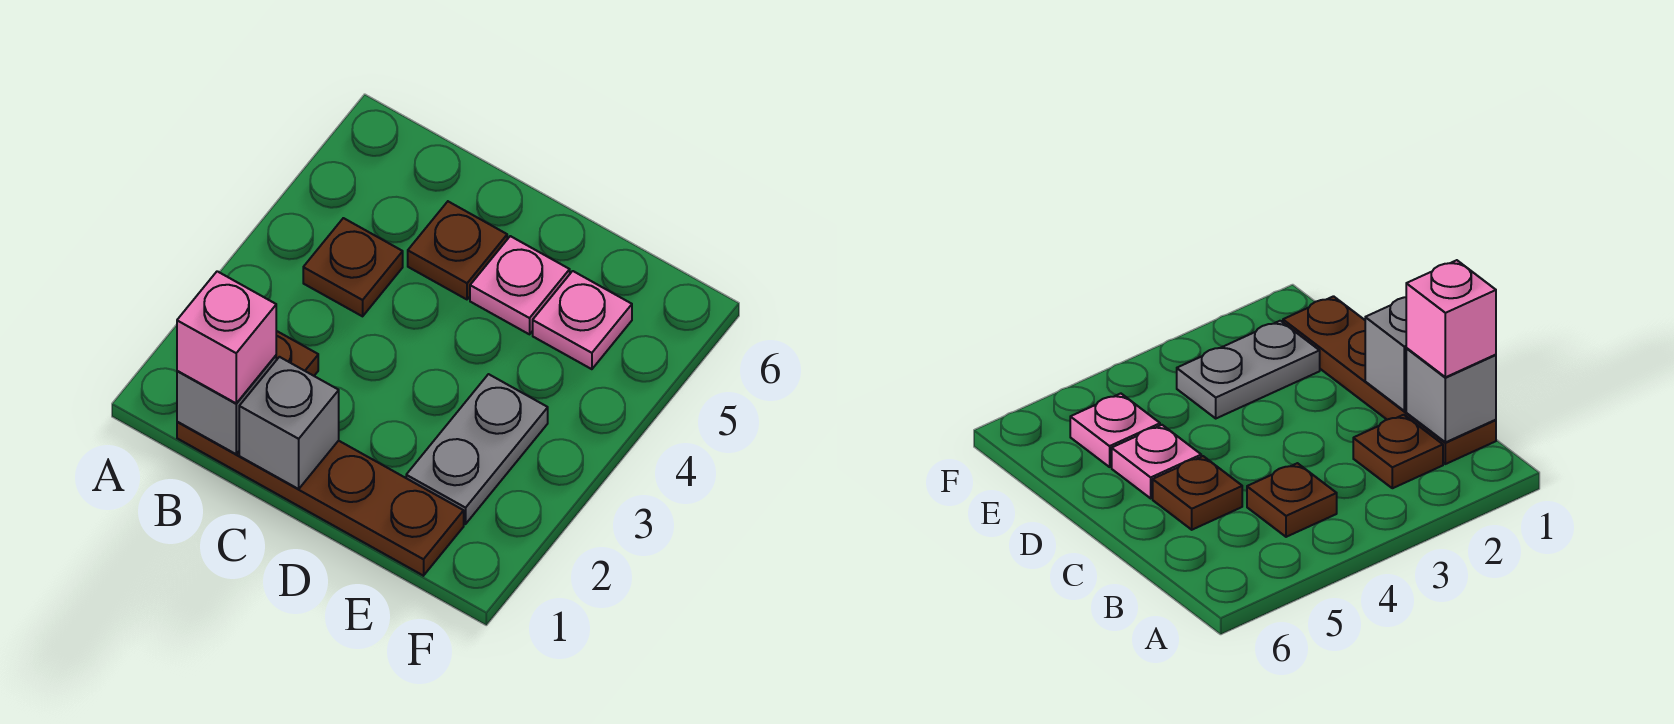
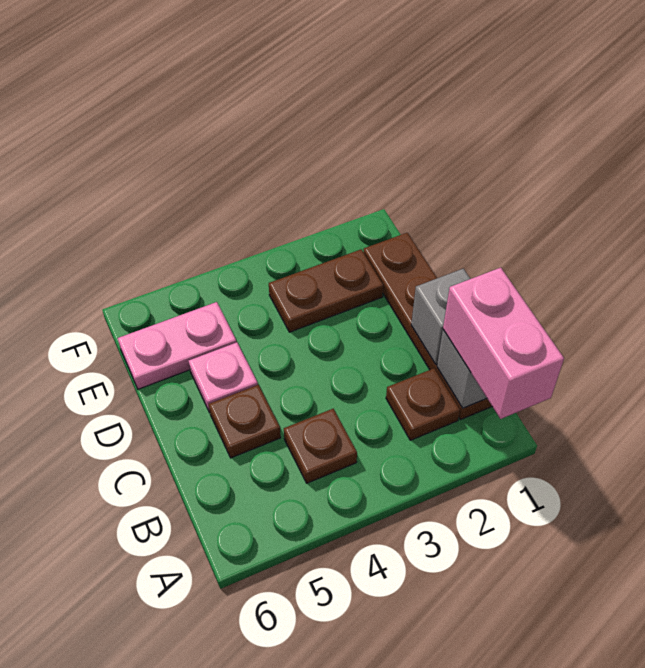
pink brick B1 level 3 -> pink brick A1:B1 level 3
grey plate E2:E3 level 1 -> brown plate E2:E3 level 1
pink plate E5 level 1 -> pink plate E5:E6 level 1

